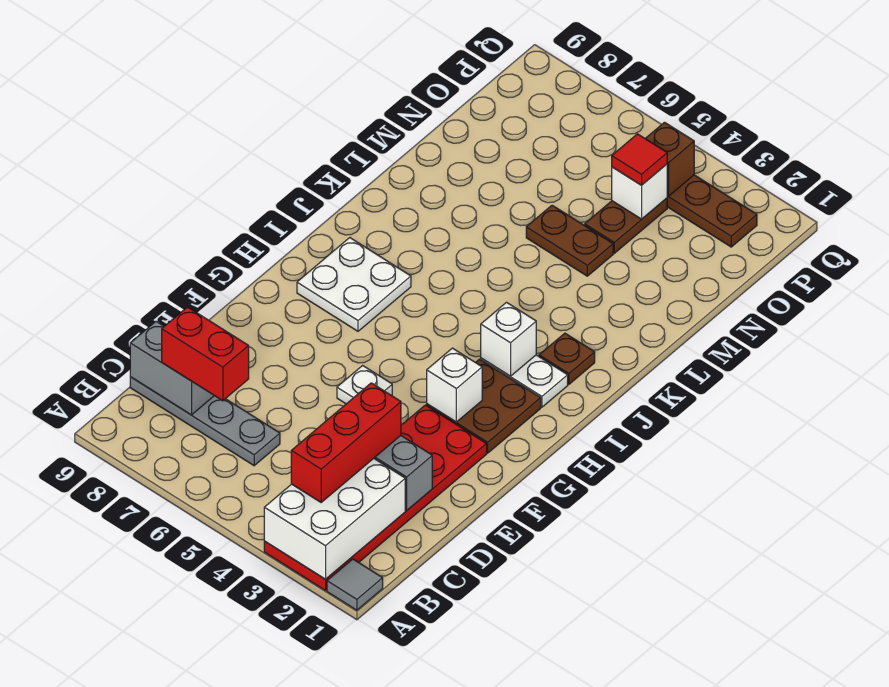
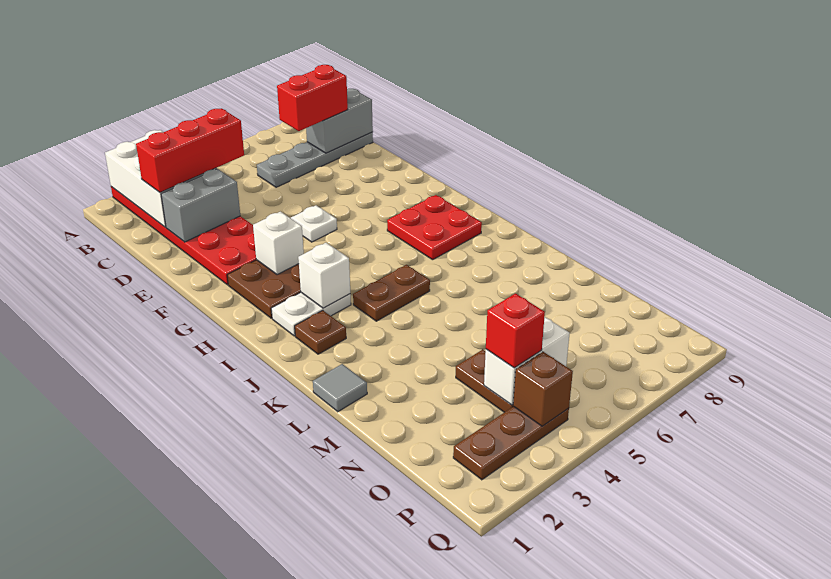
grey tile A1 level 1 -> grey tile L1 level 1
red brick B3:D3 level 3 -> red brick C2:C4 level 3
white plate H7:I8 level 1 -> red plate H7:I8 level 1
brown plate M4:M5 level 1 -> brown plate J4:J5 level 1
white brick O4 level 2 -> white brick O4:O5 level 2
red tile O4 level 3 -> red brick O4 level 3

